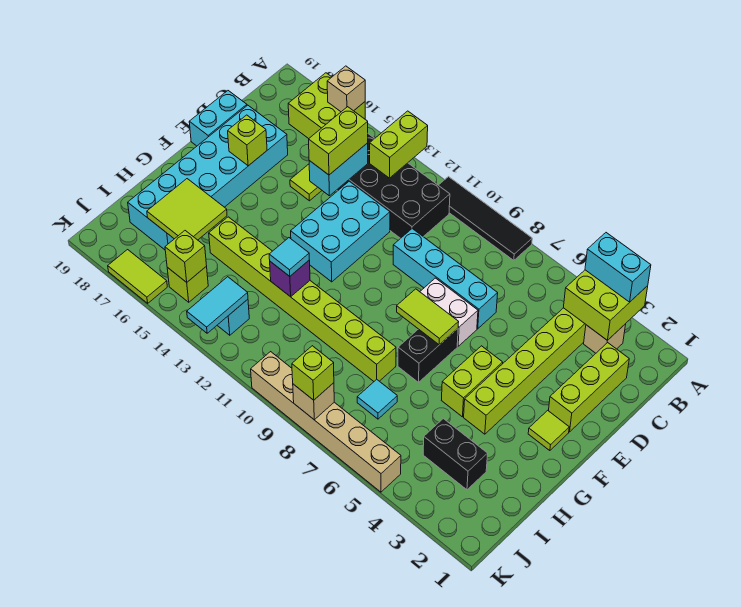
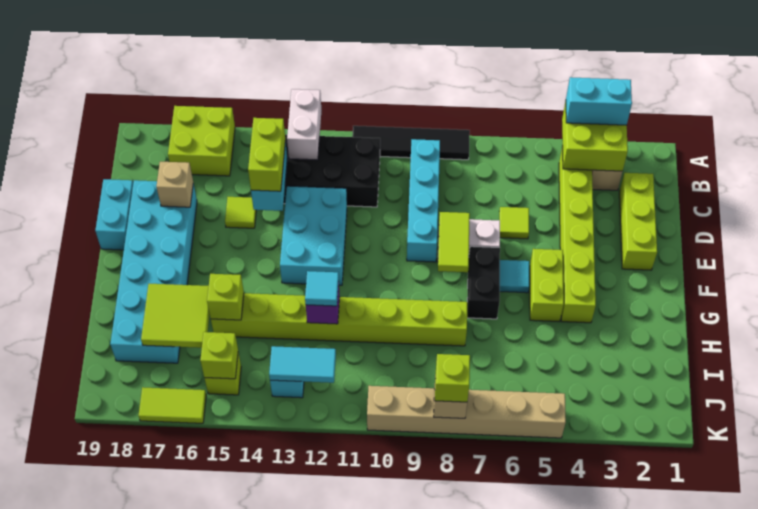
lime brick A13:B13 level 2 -> white brick A13:B13 level 2
tan brick A16 level 2 -> tan brick D17 level 2
cyan brick D7:D10 level 1 -> cyan brick B9:E9 level 1
lime brick E17 level 2 -> lime brick H15 level 2
lime tile F2 level 1 -> lime tile D6 level 1
lime tile F7:F8 level 2 -> lime tile E8:F8 level 2
black brick I3:I4 level 1 -> none
cyan tile I7 level 1 -> cyan tile F6 level 1
cyan tile J13:K13 level 2 -> cyan tile J12:J13 level 2

